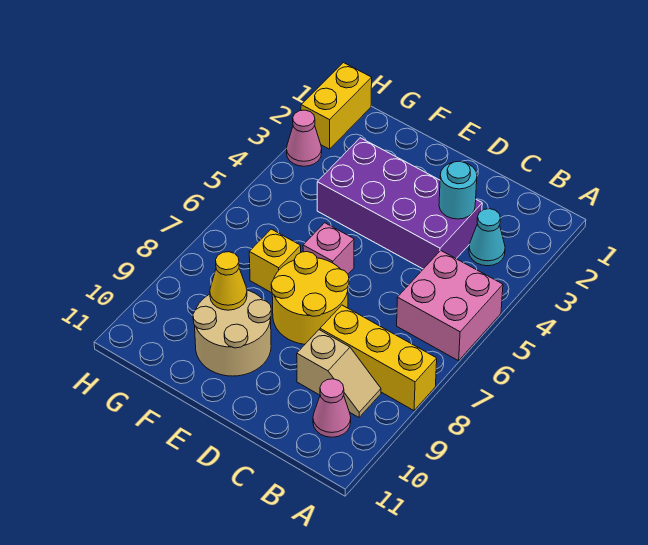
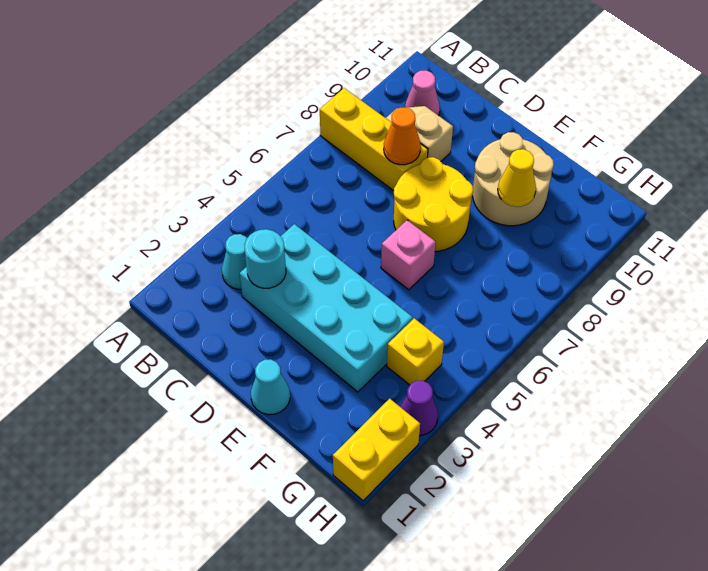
pink brick A5:B6 level 1 -> none
purple brick C3:F4 level 1 -> cyan brick C3:F4 level 1
none -> orange cone C8 level 2
none -> cyan cone E1 level 1
yellow brick F7 level 1 -> yellow brick G4 level 1
pink cone H3 level 1 -> purple cone H3 level 1

